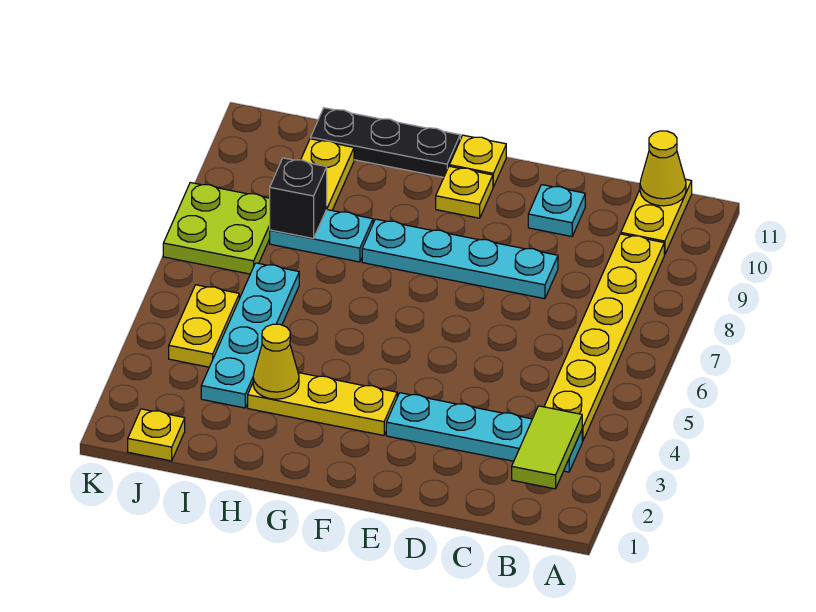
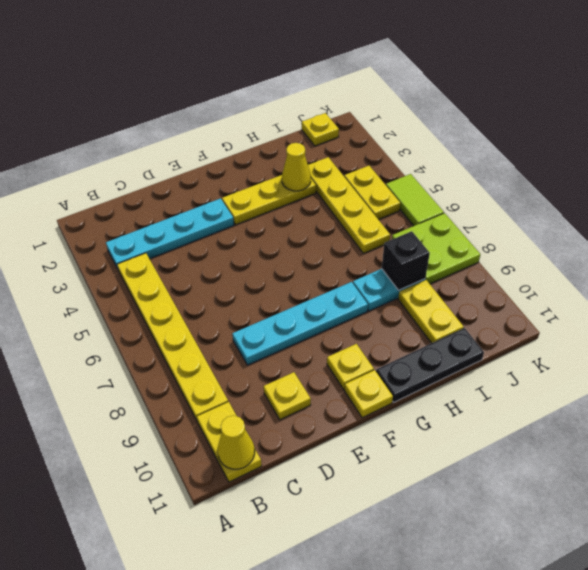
lime tile B2:B3 level 2 -> lime tile K5:K6 level 1
cyan plate D10 level 1 -> yellow plate D10 level 1
cyan plate I3:I6 level 1 -> yellow plate I3:I6 level 1

